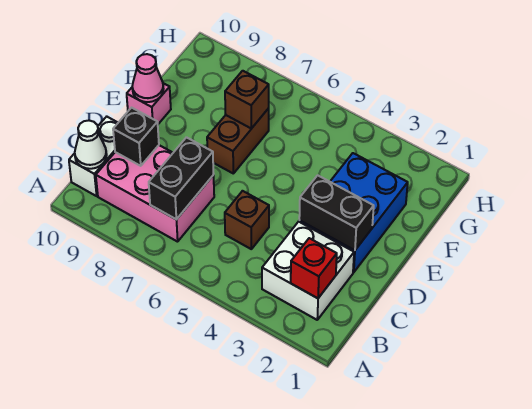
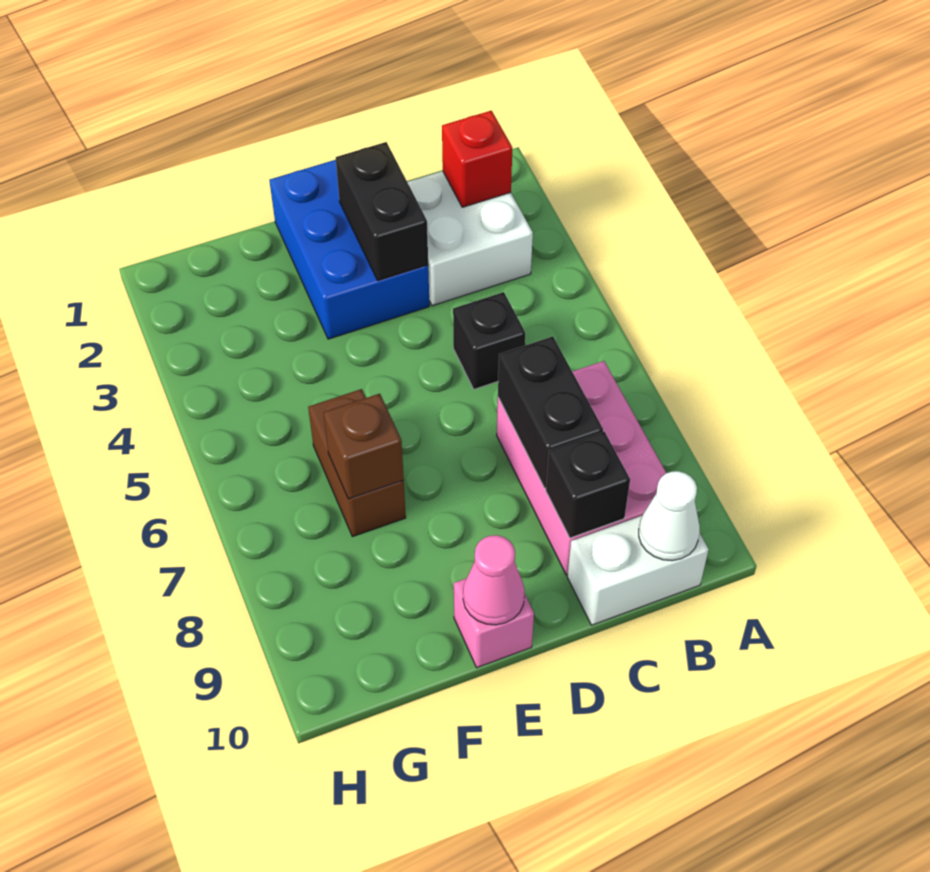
black brick B7:C7 level 2 -> black brick C7:C8 level 2
brown brick C5 level 1 -> black brick C5 level 1
blue brick D2:F3 level 1 -> blue brick D1:E3 level 1
brown brick E7:F7 level 1 -> brown brick F6:F7 level 1

